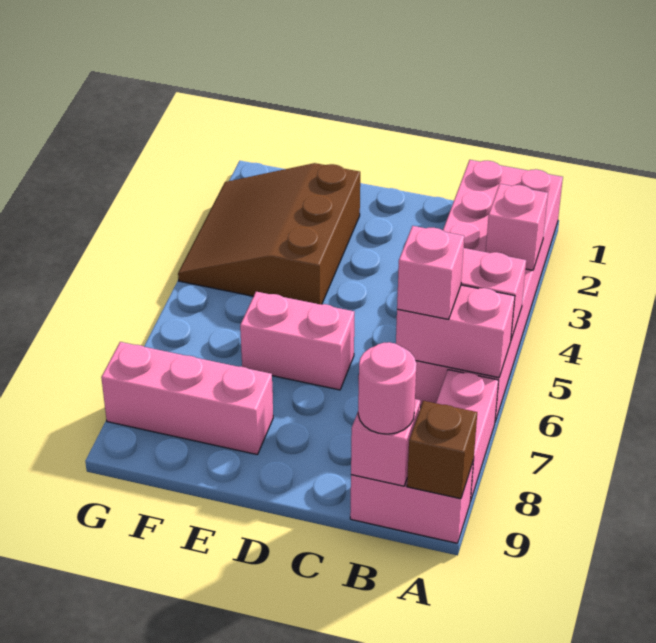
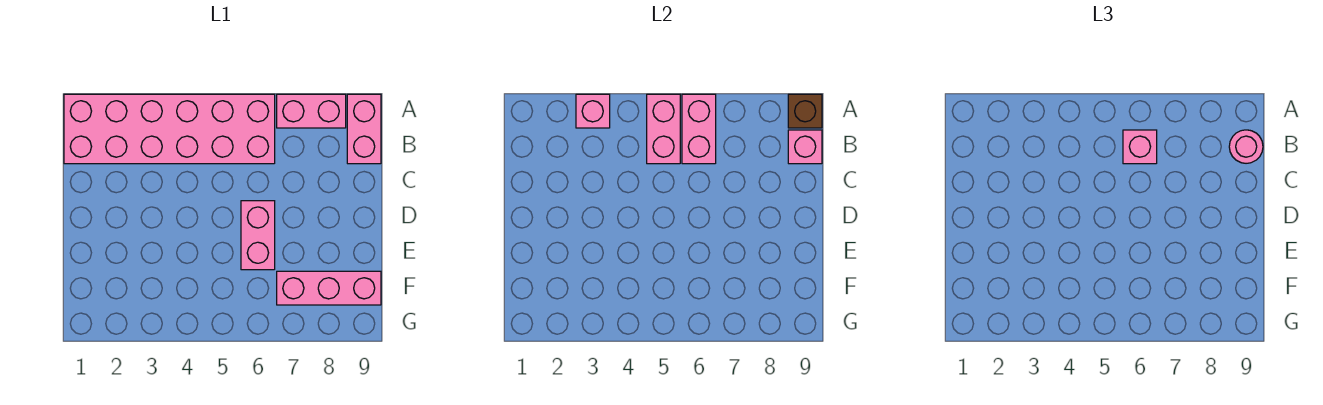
brown slope E2:G4 level 1 top E -> none
pink brick E8:G8 level 1 -> pink brick F7:F9 level 1

